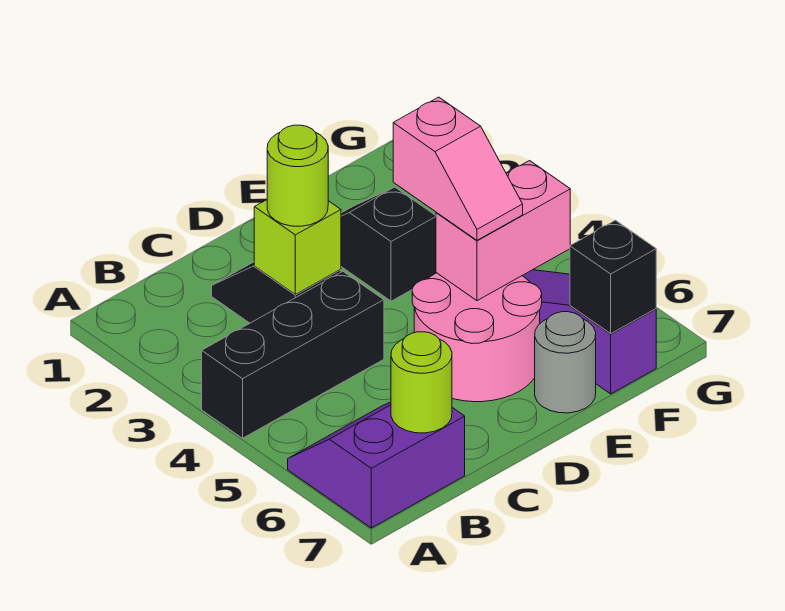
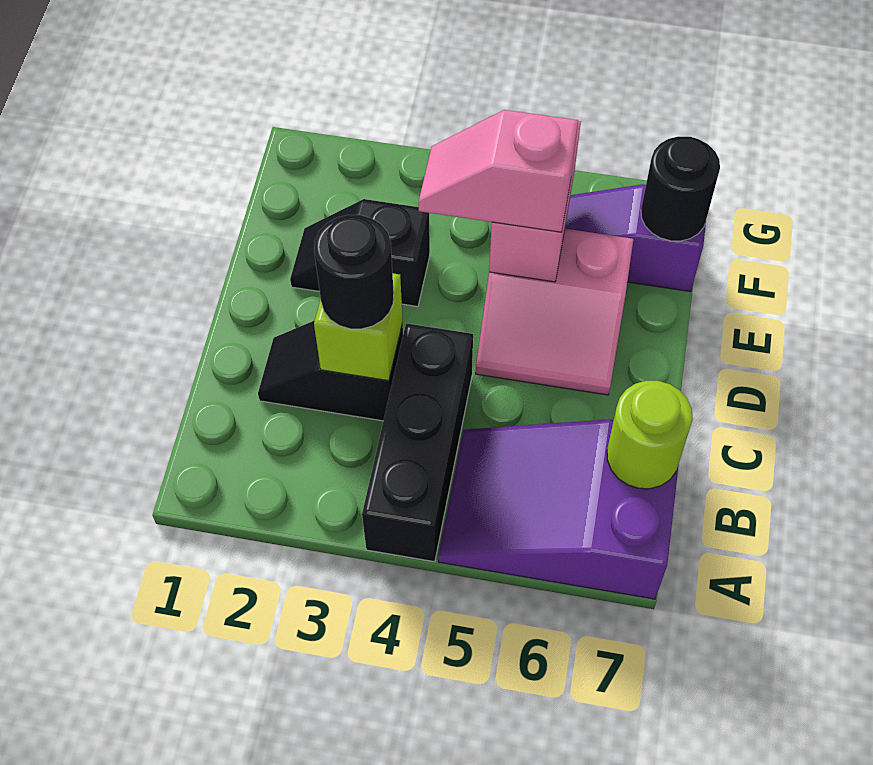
purple slope A6:B7 level 1 top 7 -> purple slope A5:B7 level 1 top 7
lime round brick C3 level 3 -> black round brick C3 level 3
pink round brick D5:E6 level 1 -> pink slope D5:E6 level 1 top E
pink slope E4:E5 level 3 top 4 -> pink slope E4:E5 level 3 top 5
grey round brick E7 level 1 -> none
black brick F7 level 2 -> black round brick F7 level 2

